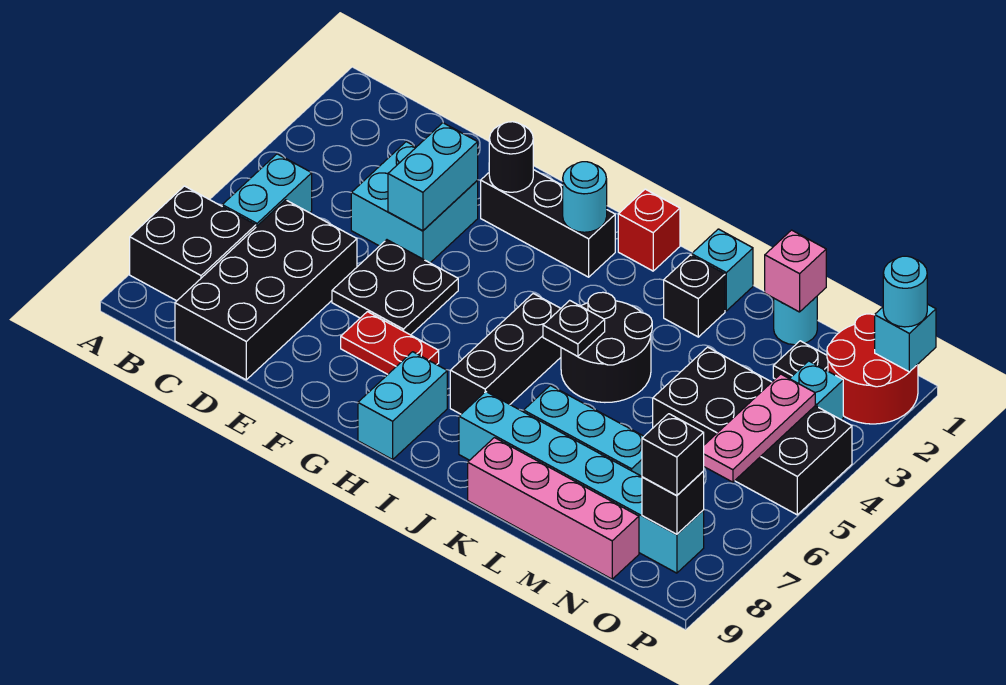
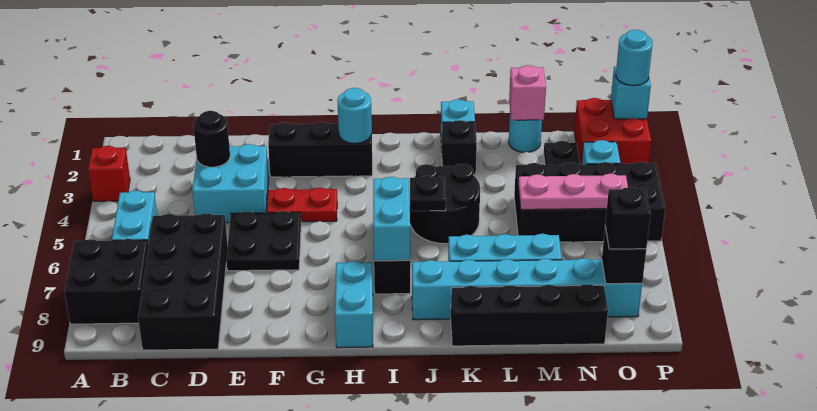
cyan brick E3:E4 level 2 -> cyan brick I6:I7 level 2
black round brick F2 level 2 -> black round brick D3 level 2
red plate F7:G7 level 1 -> red plate F4:G4 level 1
red brick I1 level 1 -> red brick A3 level 1
pink brick K9:N9 level 1 -> black brick K9:N9 level 1
red round brick O1:P2 level 1 -> red brick O1:P2 level 1
pink plate O4:O6 level 2 -> pink plate M5:O5 level 2

